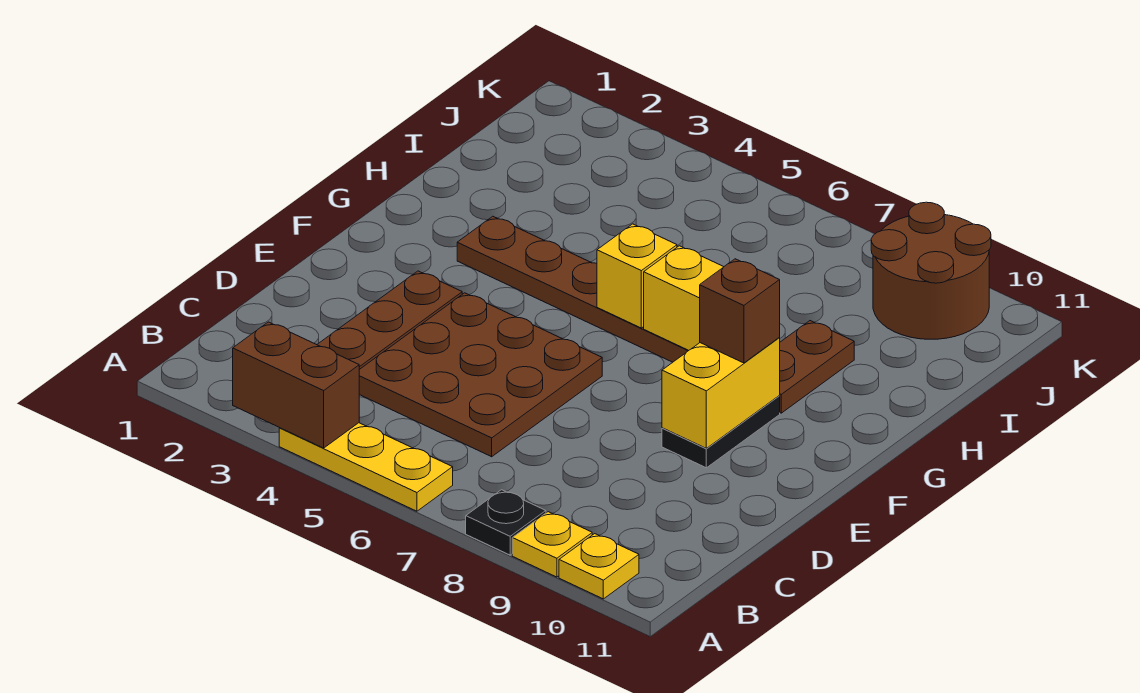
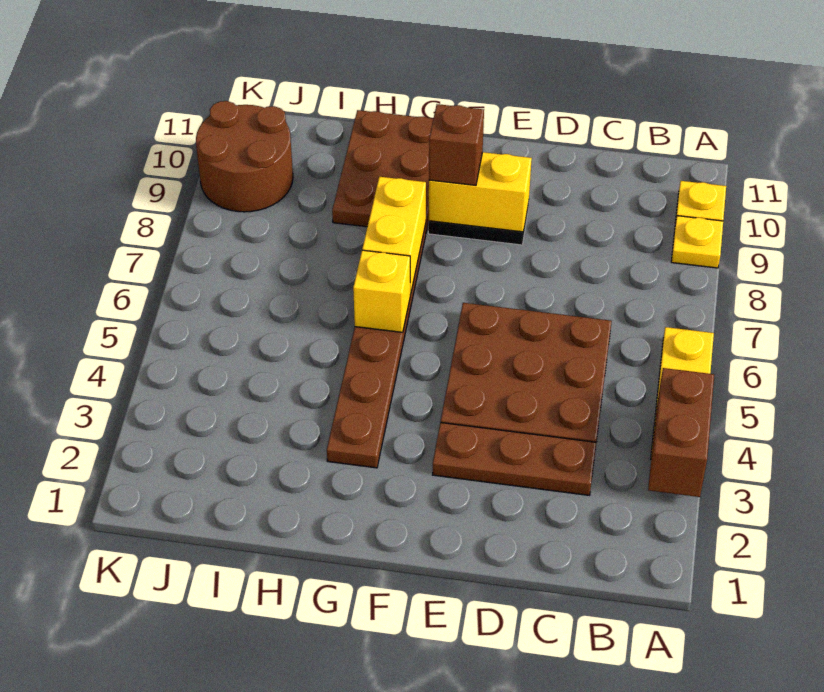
black plate A8 level 1 -> none
brown plate G9:H9 level 1 -> brown plate G9:H11 level 1

